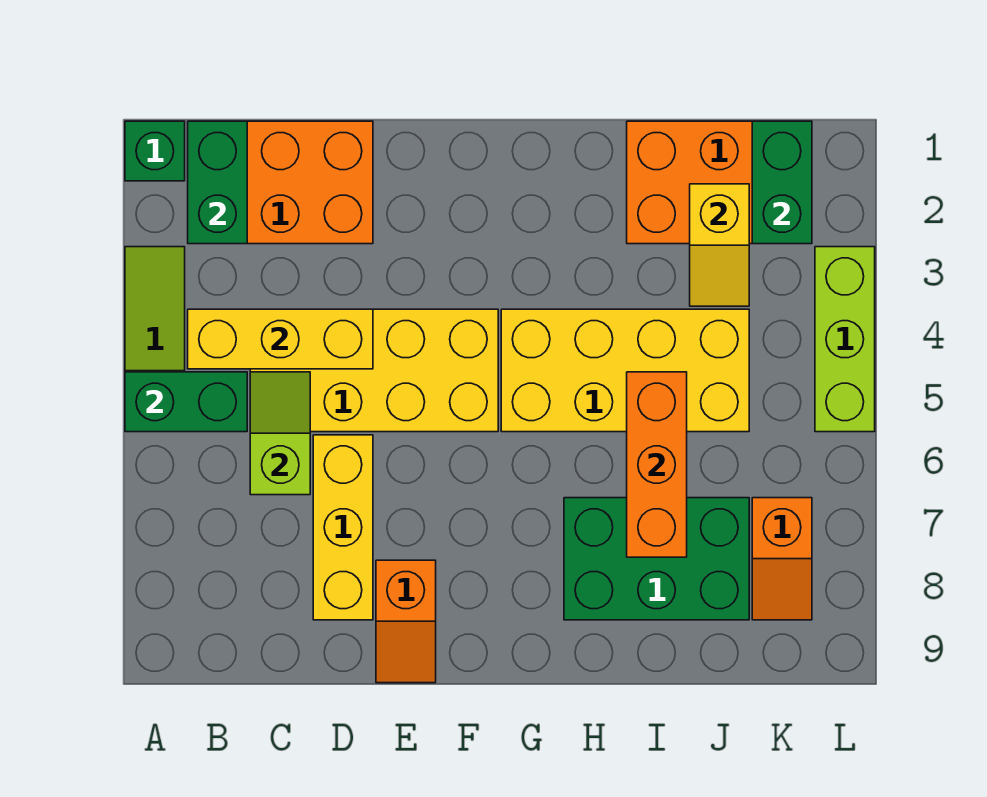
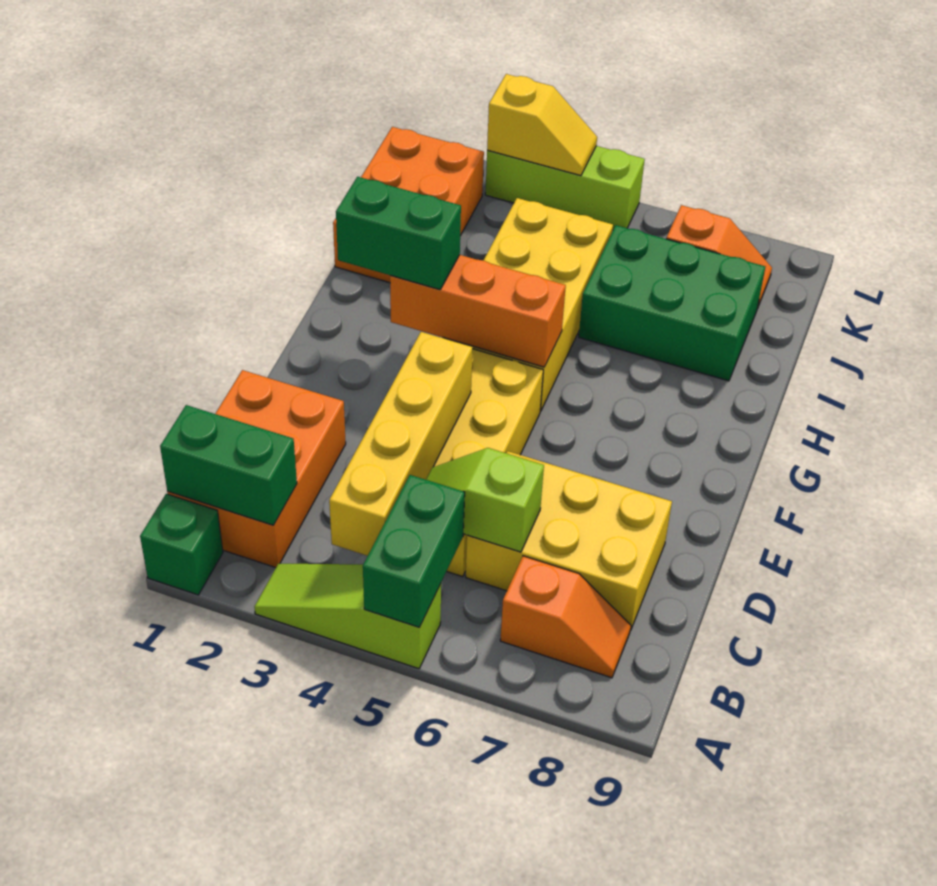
yellow brick B4:D4 level 2 -> yellow brick B4:E4 level 2
yellow brick D6:D8 level 1 -> yellow brick C6:D8 level 1
orange slope E8:E9 level 1 top 8 -> orange slope B7:B8 level 1 top 7
green brick H7:J8 level 1 -> green brick I6:J8 level 1
orange brick I5:I7 level 2 -> orange brick G3:G5 level 2
yellow slope J2:J3 level 2 top 2 -> yellow slope L3:L4 level 2 top 3
green brick K1:K2 level 2 -> green brick G2:G3 level 3

